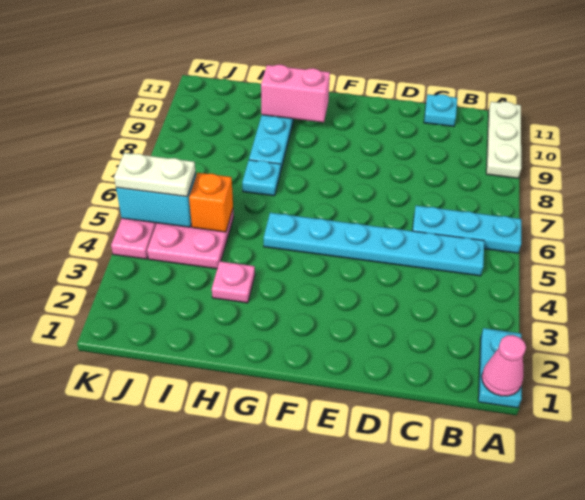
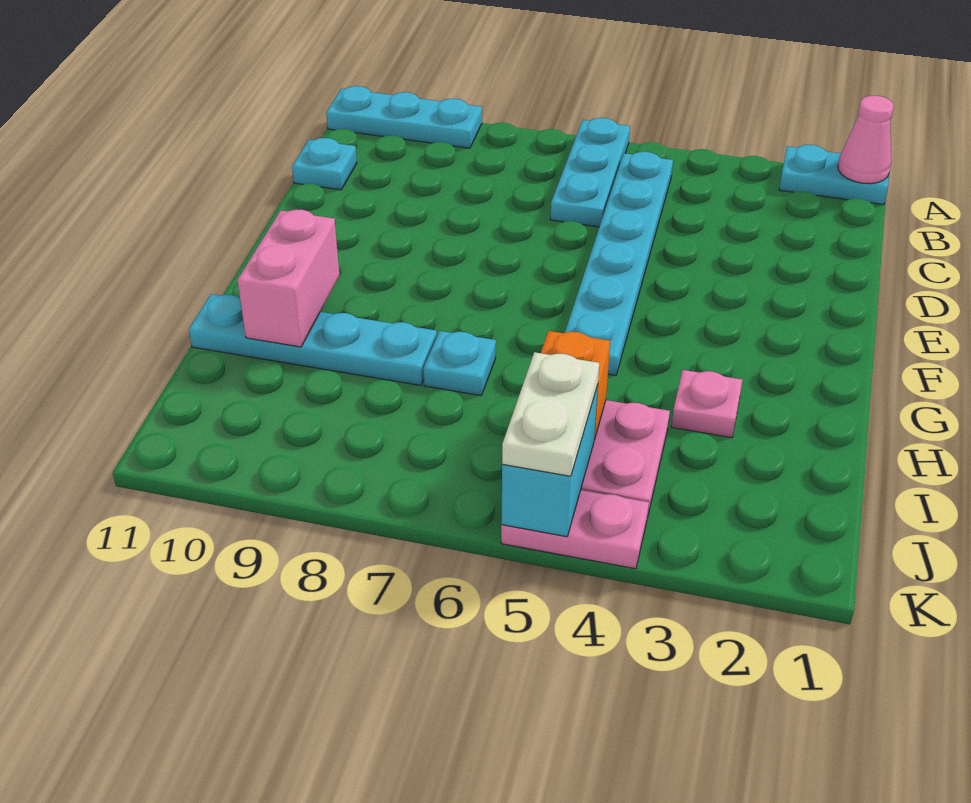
white plate A9:A11 level 1 -> cyan plate A9:A11 level 1

